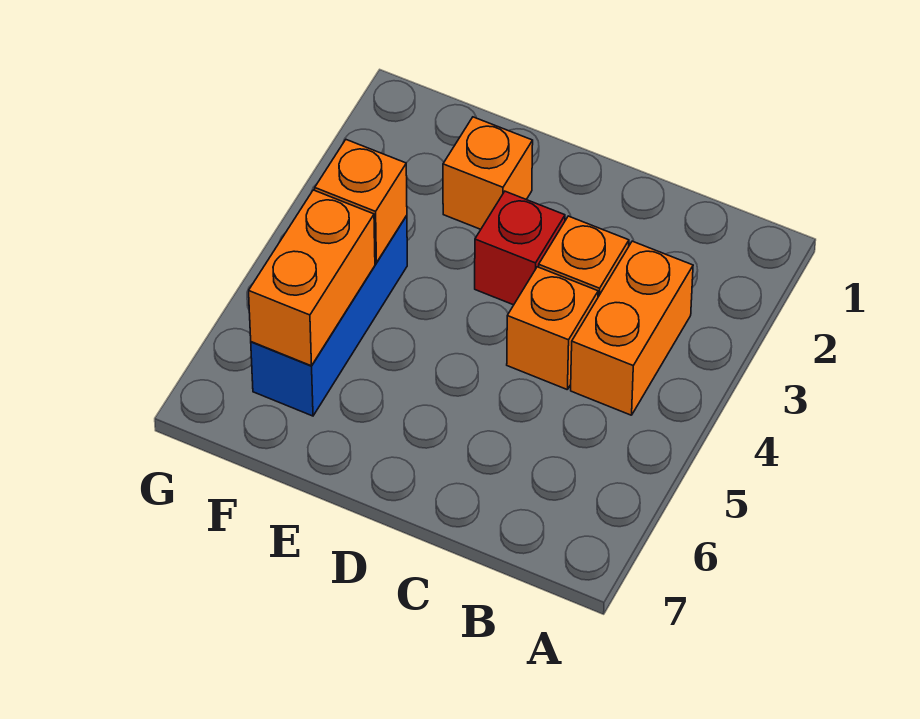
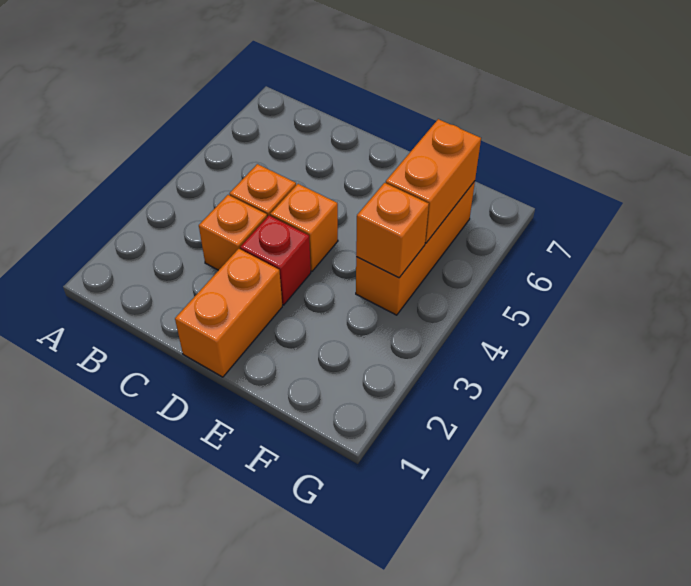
orange brick B3:B4 level 1 -> orange brick D1:D2 level 1
orange brick E2 level 1 -> orange brick D4 level 1
blue brick F4:F6 level 1 -> orange brick F4:F6 level 1

